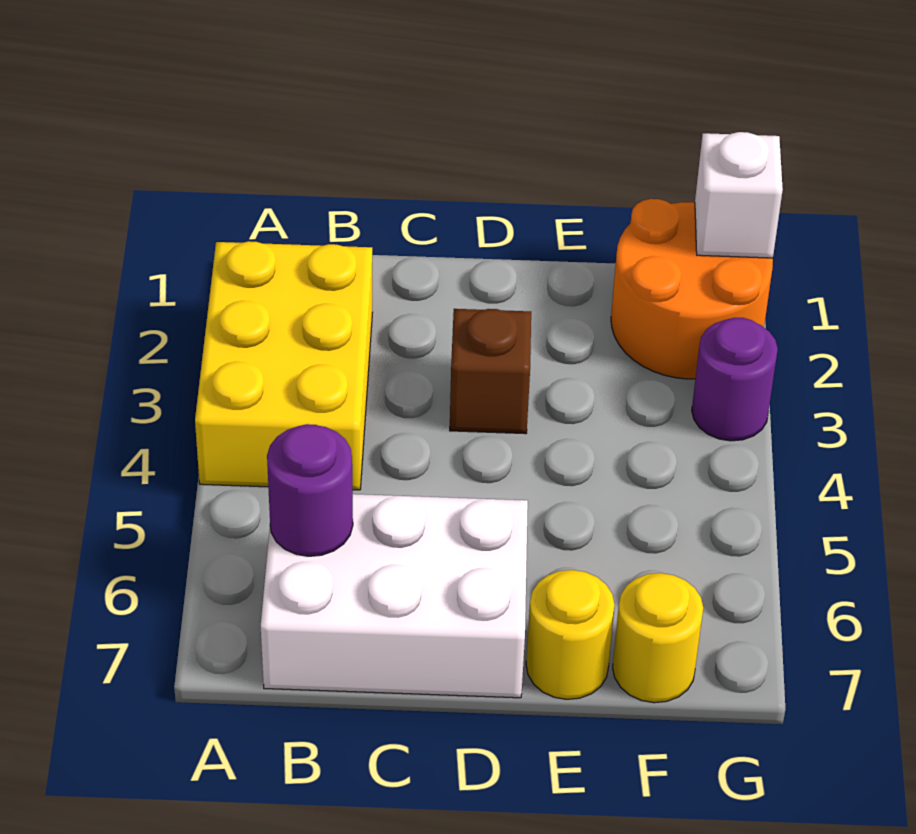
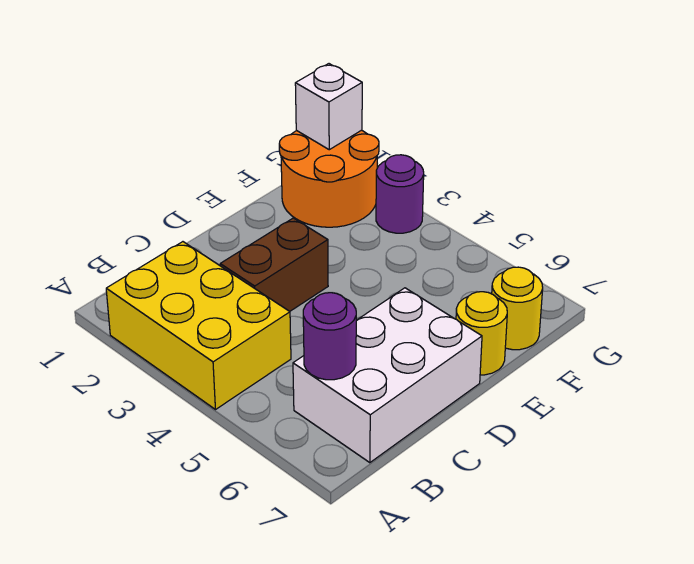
brown brick D3 level 1 -> brown brick C3:D3 level 1

